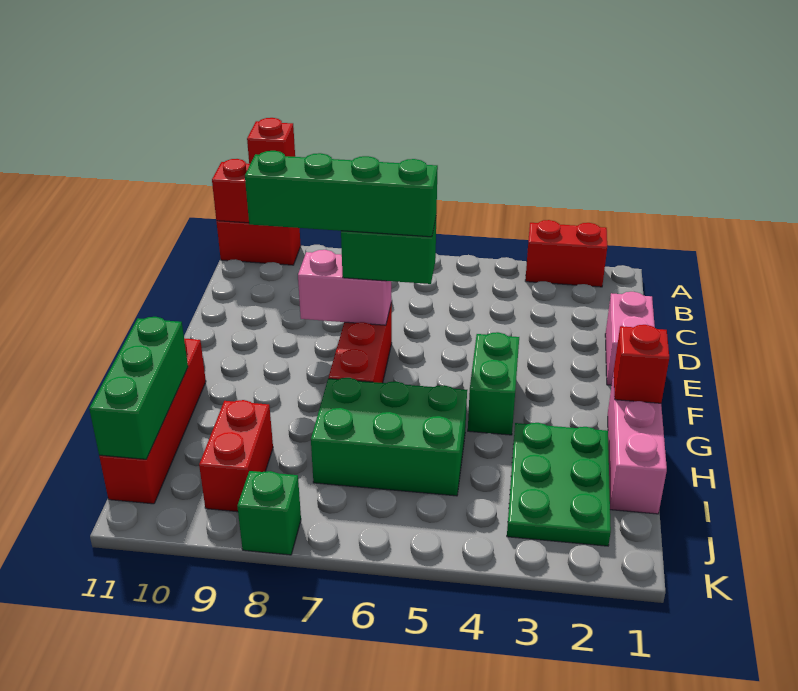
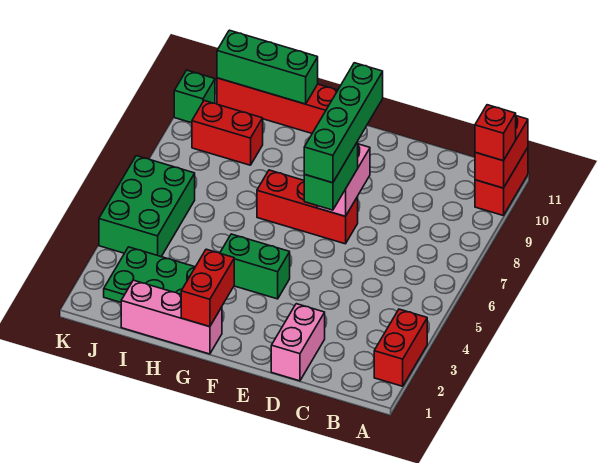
pink brick D1:E1 level 1 -> pink brick D1:D2 level 1
red brick G1 level 2 -> red brick G1:G2 level 2
green brick H5:I7 level 1 -> green brick J4:K6 level 1
green brick K8 level 1 -> green brick K10 level 1

